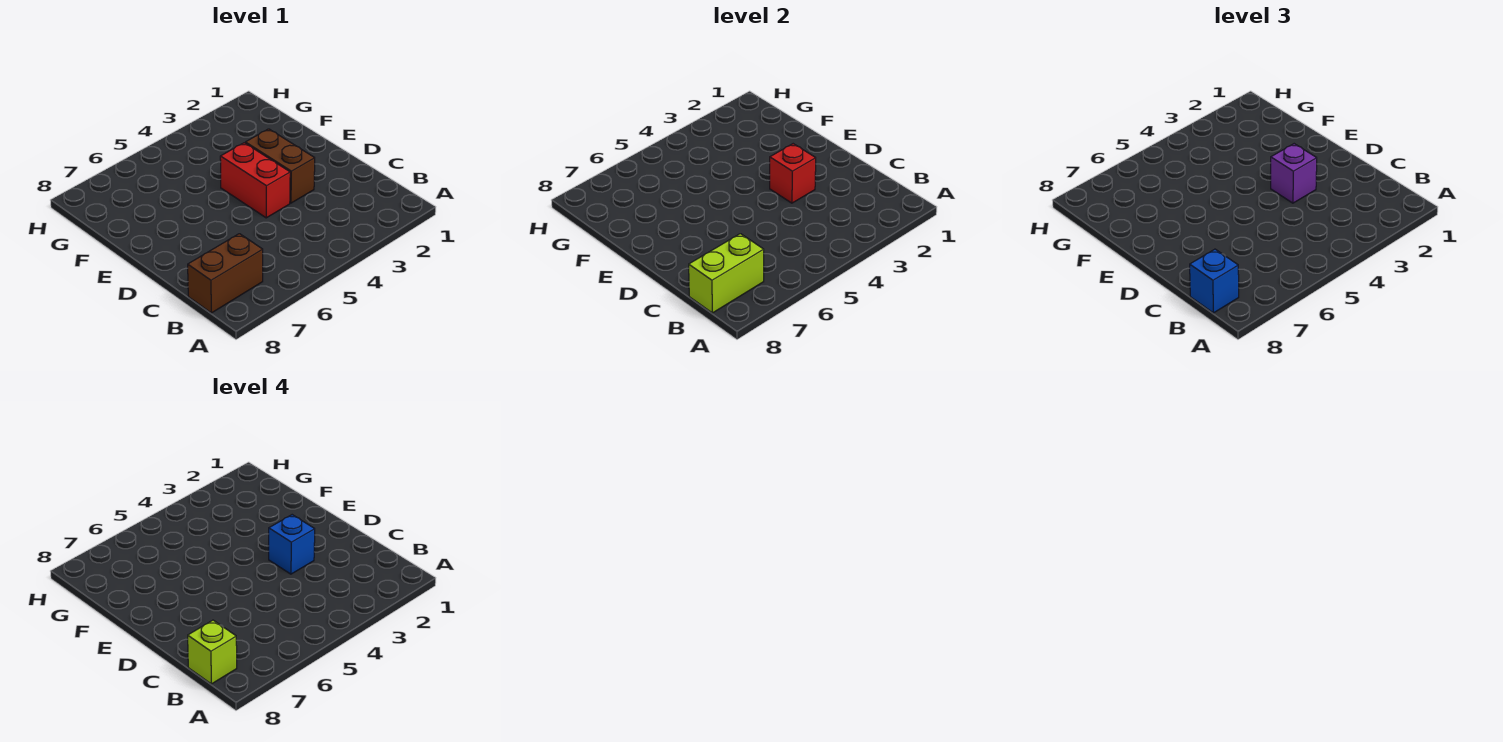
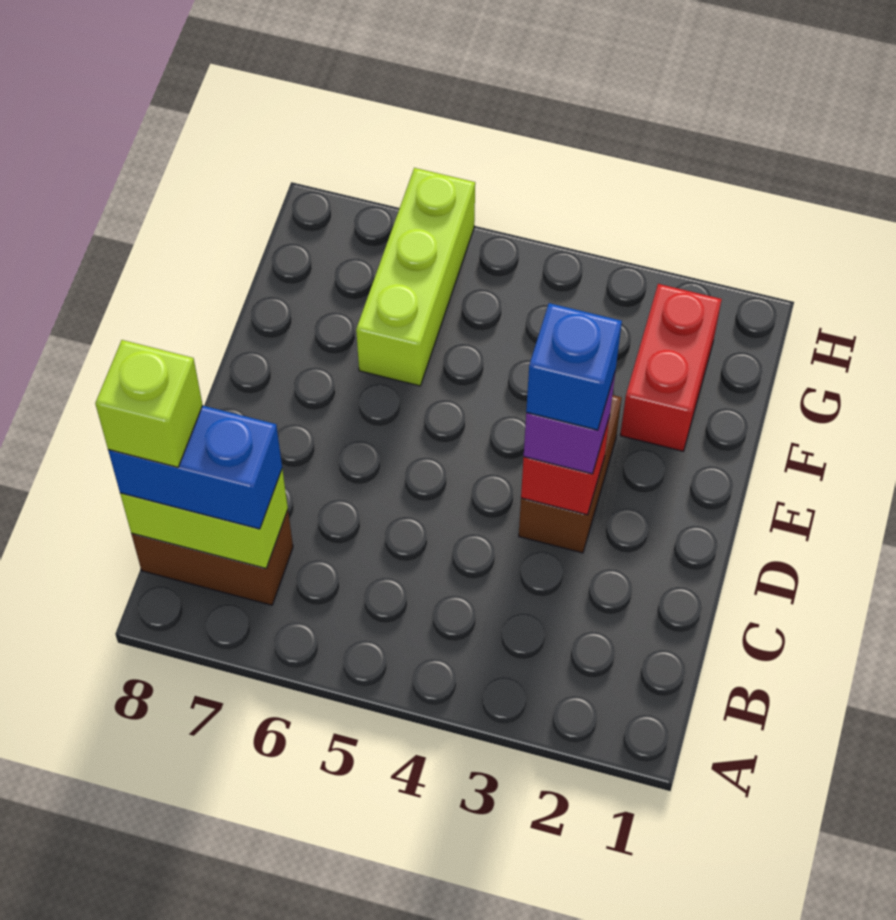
blue brick B8 level 3 -> blue brick B7:B8 level 3
red brick D4:E4 level 1 -> red brick F2:G2 level 1
none -> lime brick F6:H6 level 1

